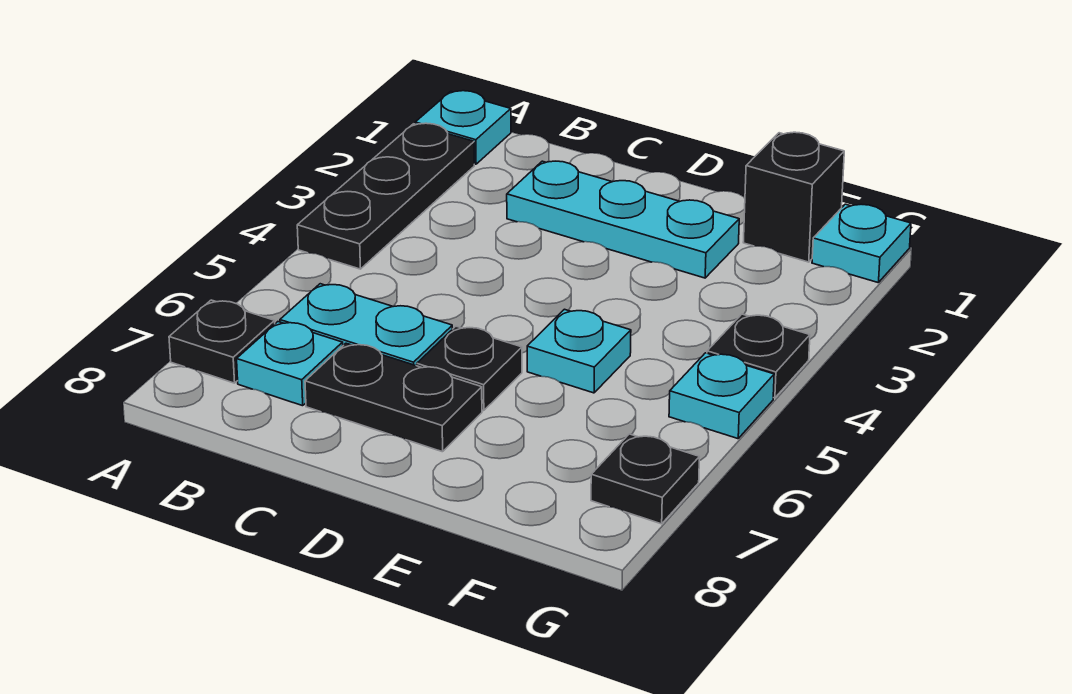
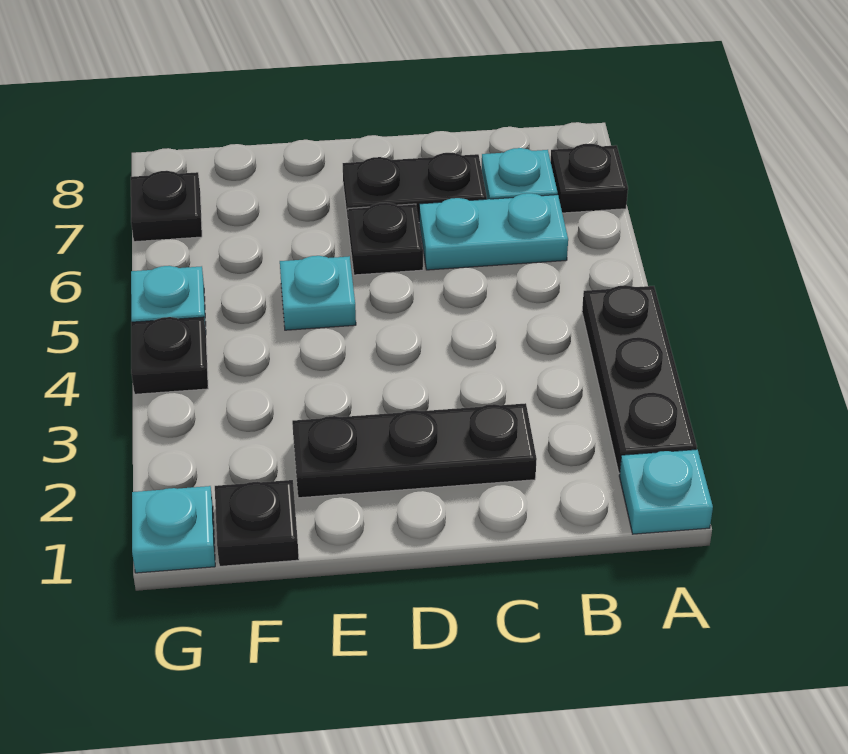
cyan plate C2:E2 level 1 -> black plate C2:E2 level 1
black brick F1 level 1 -> black plate F1 level 1

